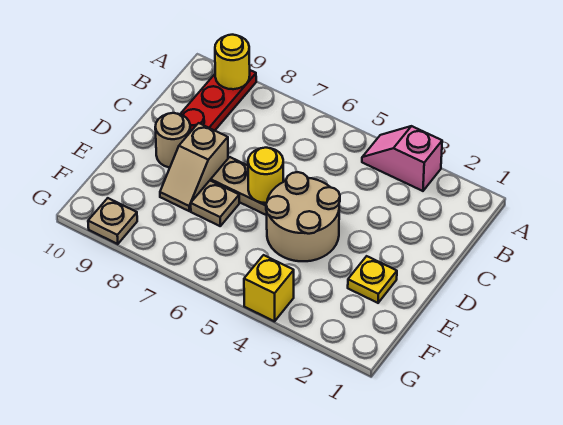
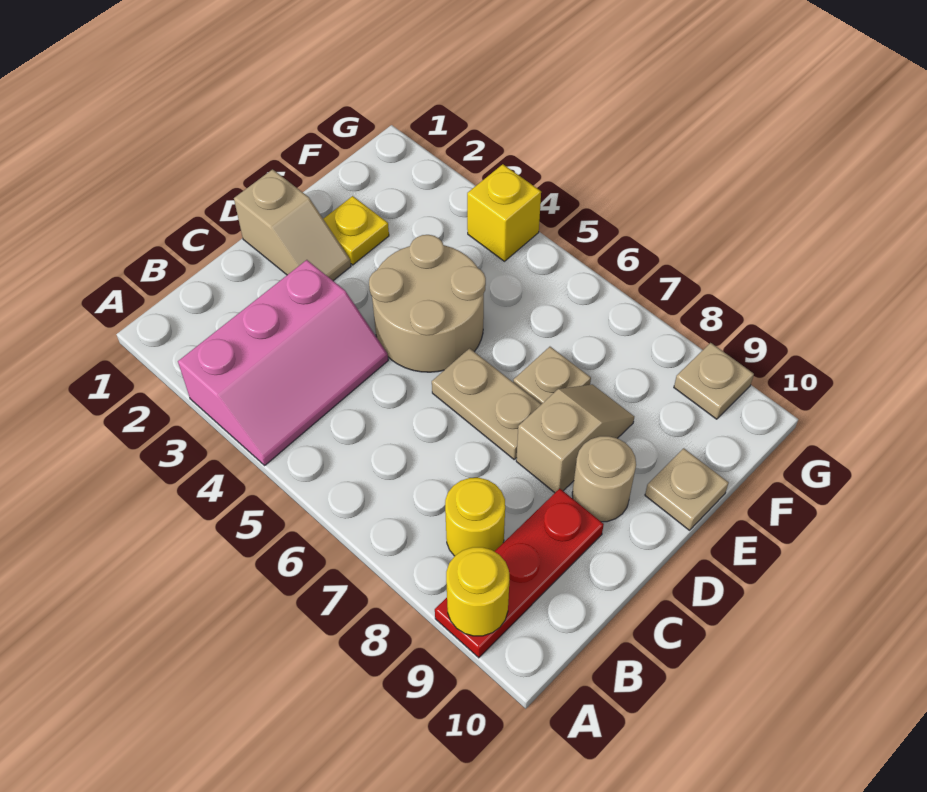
pink slope A3:A4 level 1 top 3 -> pink slope A3:C4 level 1 top 3
none -> tan slope D1:D2 level 1 top 1
yellow round brick D6 level 2 -> yellow round brick B8 level 1
none -> tan plate E10 level 1

